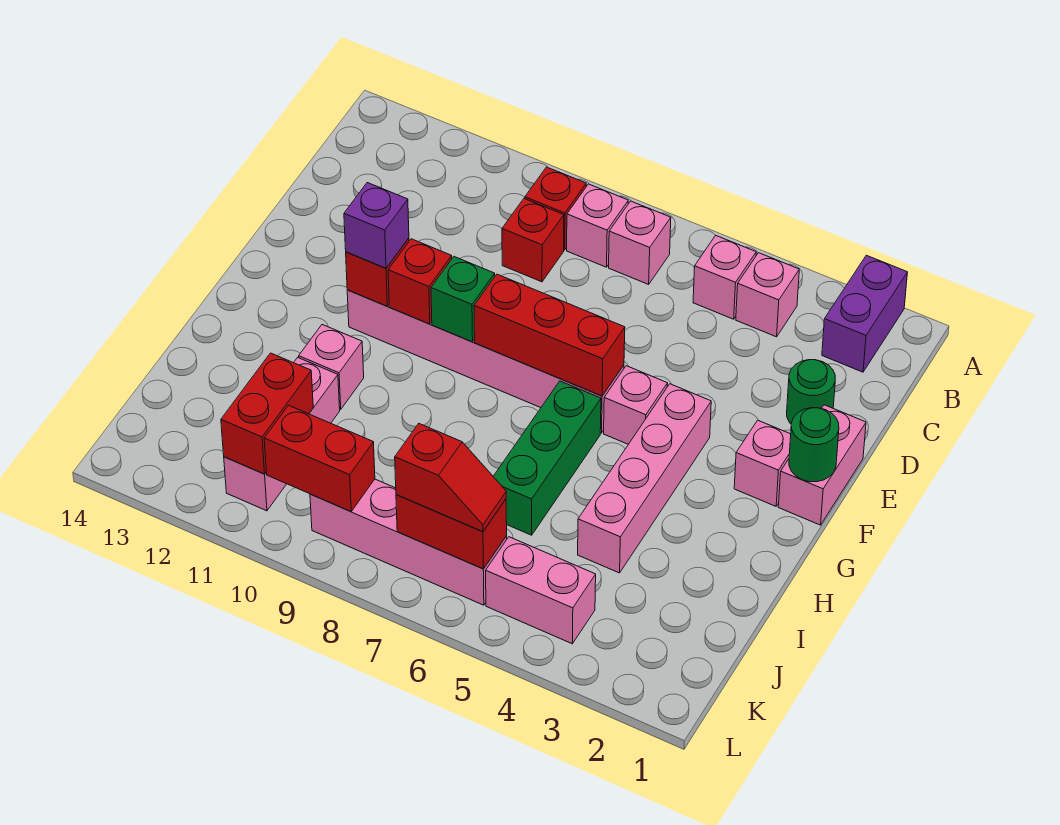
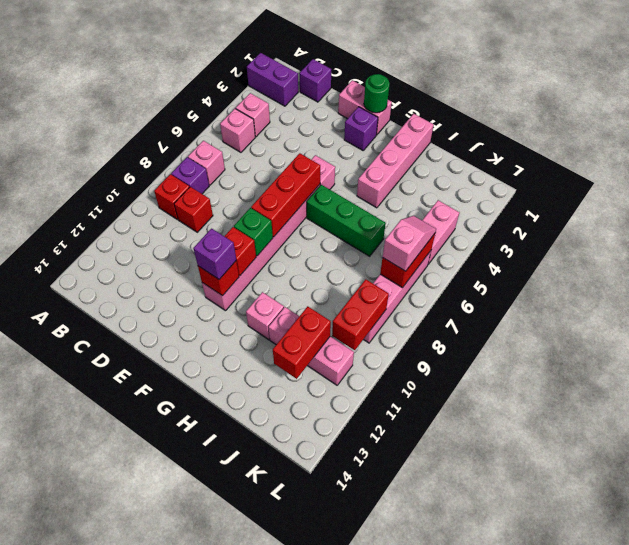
pink brick B8 level 1 -> purple brick B8 level 1
none -> purple brick C1 level 1
green round brick D2 level 1 -> none
pink brick F2 level 1 -> purple brick F2 level 1
pink brick F4:I4 level 1 -> pink brick H1:H4 level 1
red brick J11:K11 level 2 -> red brick J11:J12 level 2
red slope K6:K7 level 3 top 7 -> pink slope K6:K7 level 3 top 7

